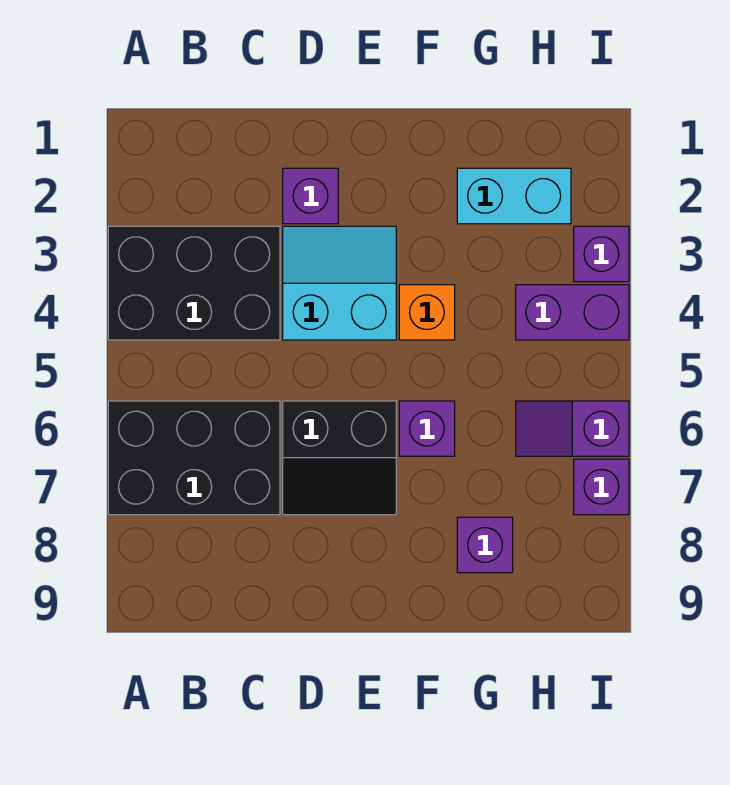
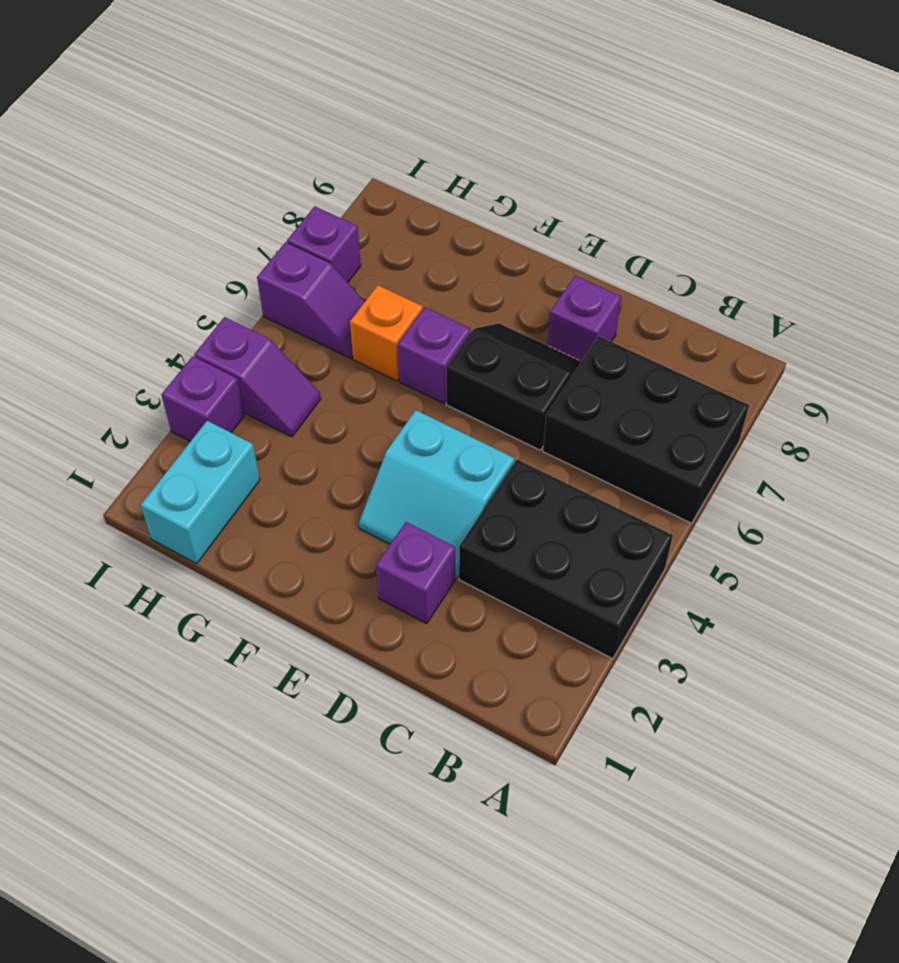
orange brick F4 level 1 -> orange brick G6 level 1
cyan brick G2:H2 level 1 -> cyan brick H1:H2 level 1
purple brick G8 level 1 -> purple brick D8 level 1
purple brick H4:I4 level 1 -> purple slope H4:I4 level 1 top I

